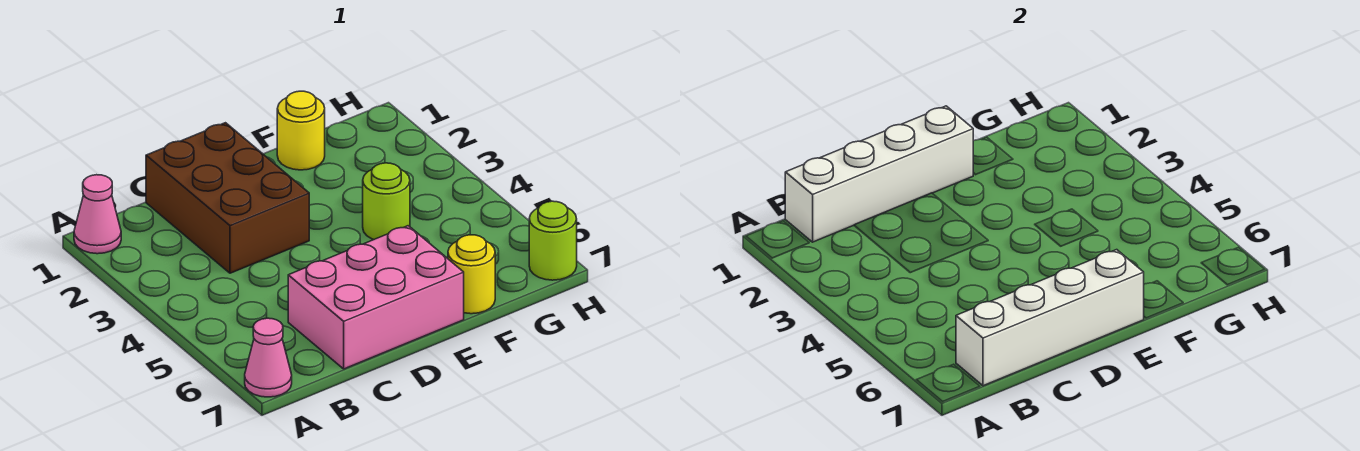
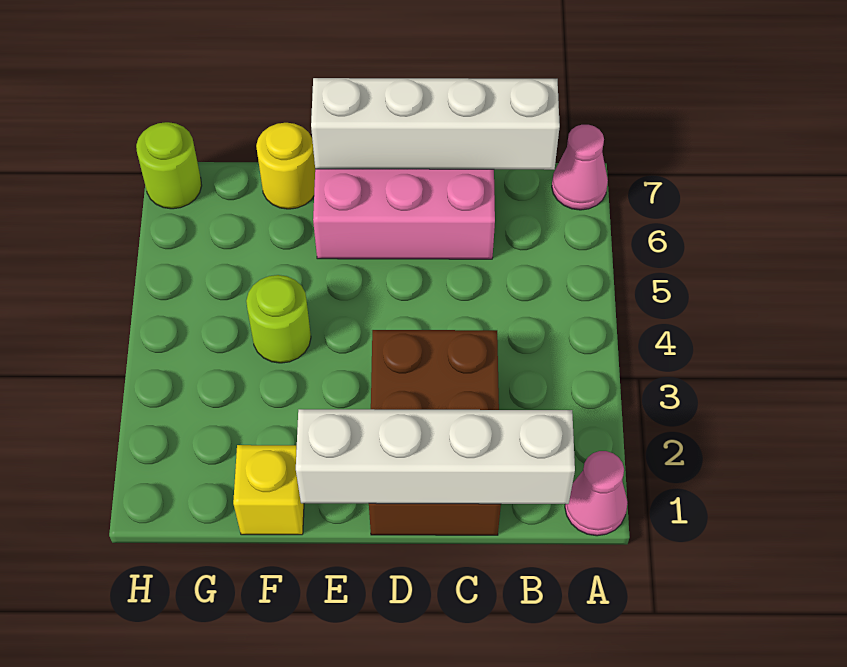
yellow round brick F1 level 1 -> yellow brick F1 level 1

